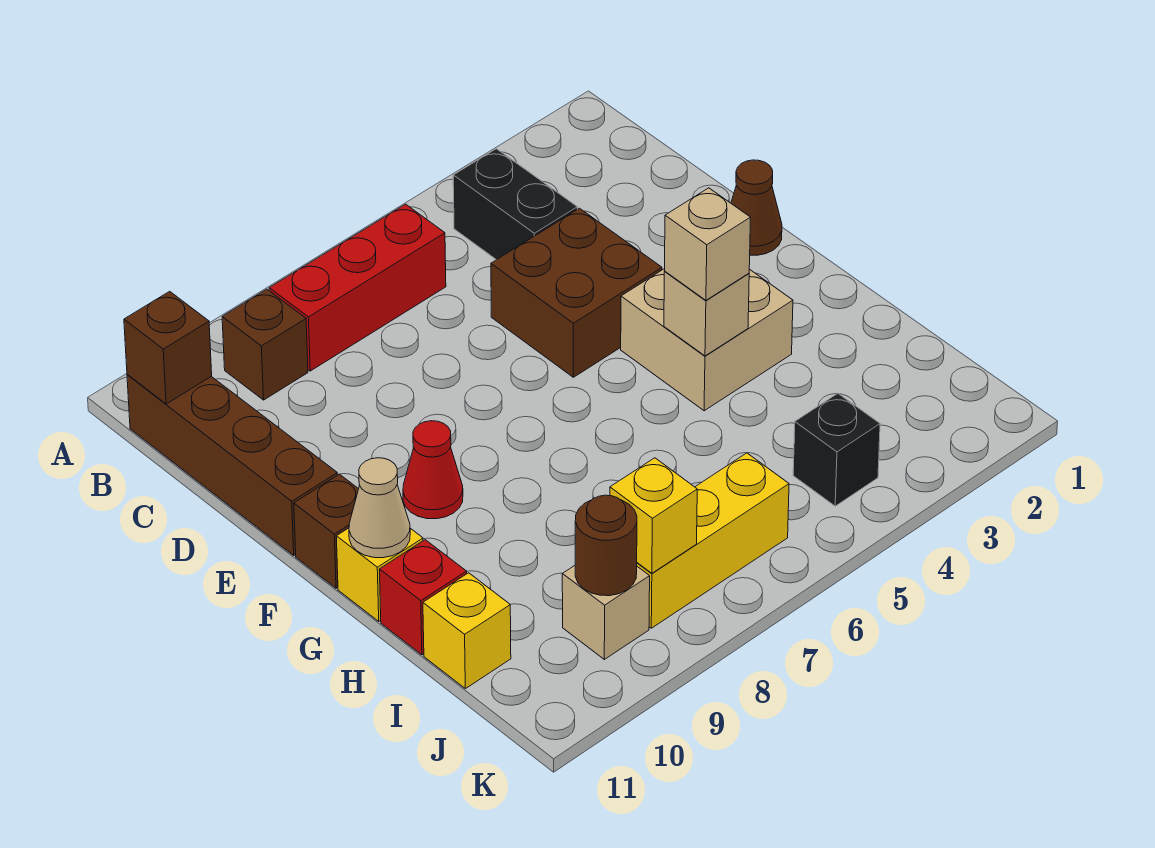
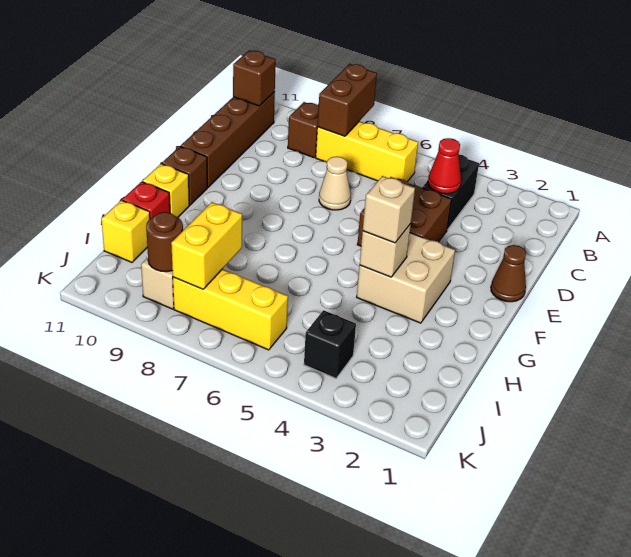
none -> brown brick A8:B8 level 2
red brick B6:B8 level 1 -> yellow brick B6:B8 level 1
red cone F9 level 1 -> red cone C4 level 2
tan cone G11 level 2 -> tan cone D7 level 1
yellow brick J8 level 2 -> yellow brick I8:J8 level 2

